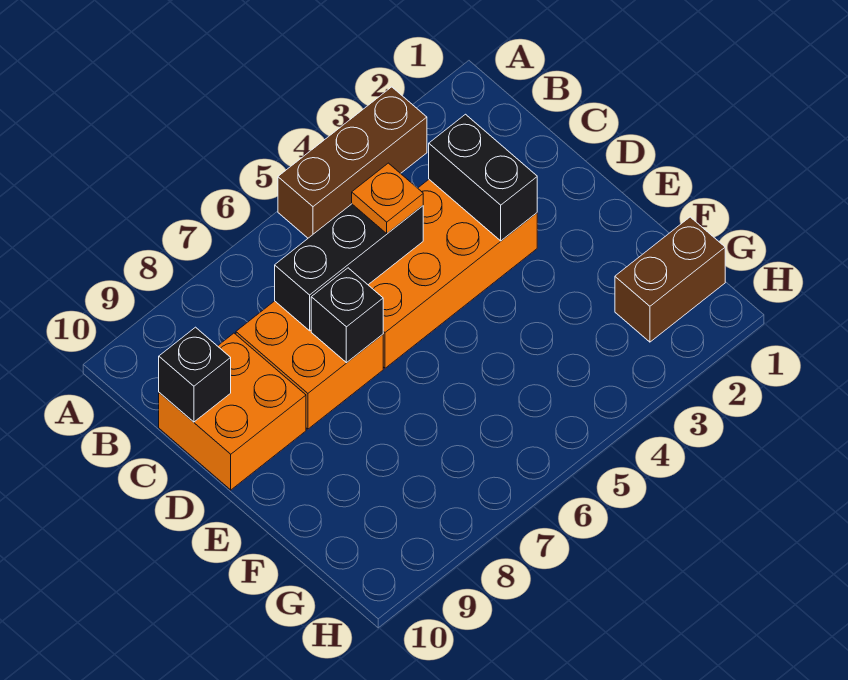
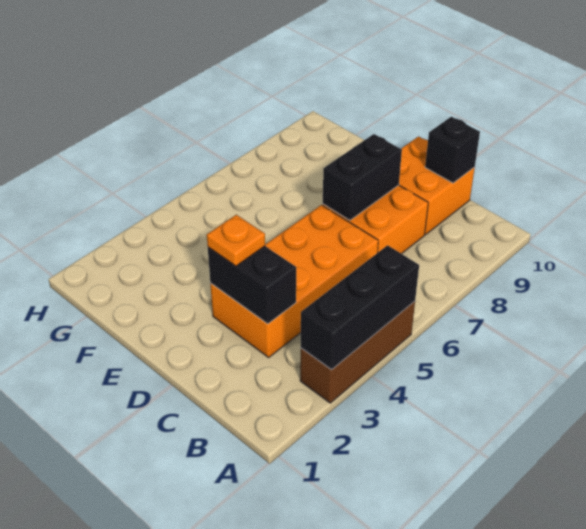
black brick C5:C7 level 2 -> black brick A3:A5 level 2
orange plate C5 level 3 -> orange plate D3 level 3
black brick D7 level 2 -> black brick D7:D8 level 2
brown brick G1:G2 level 1 -> none

